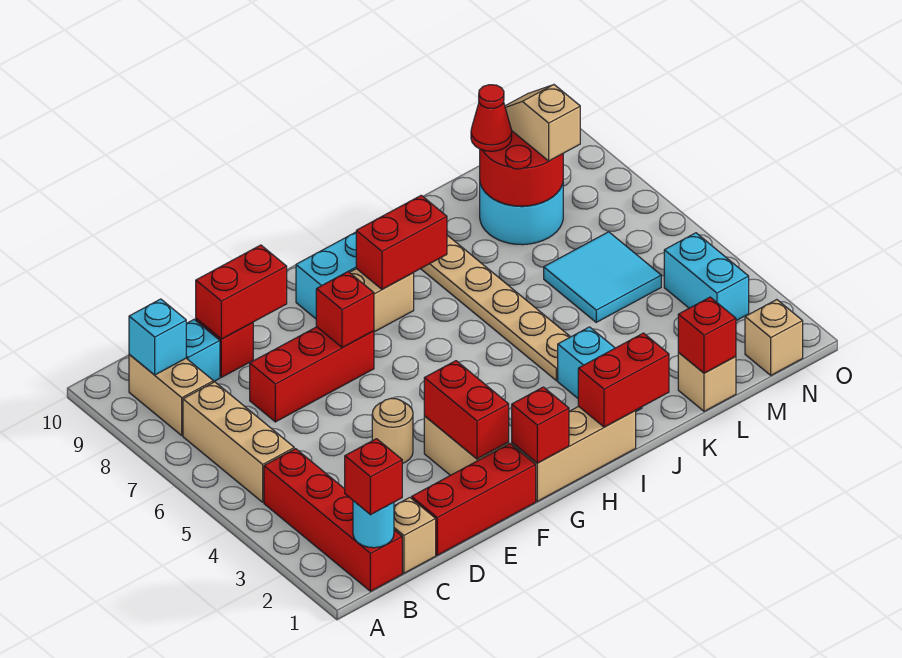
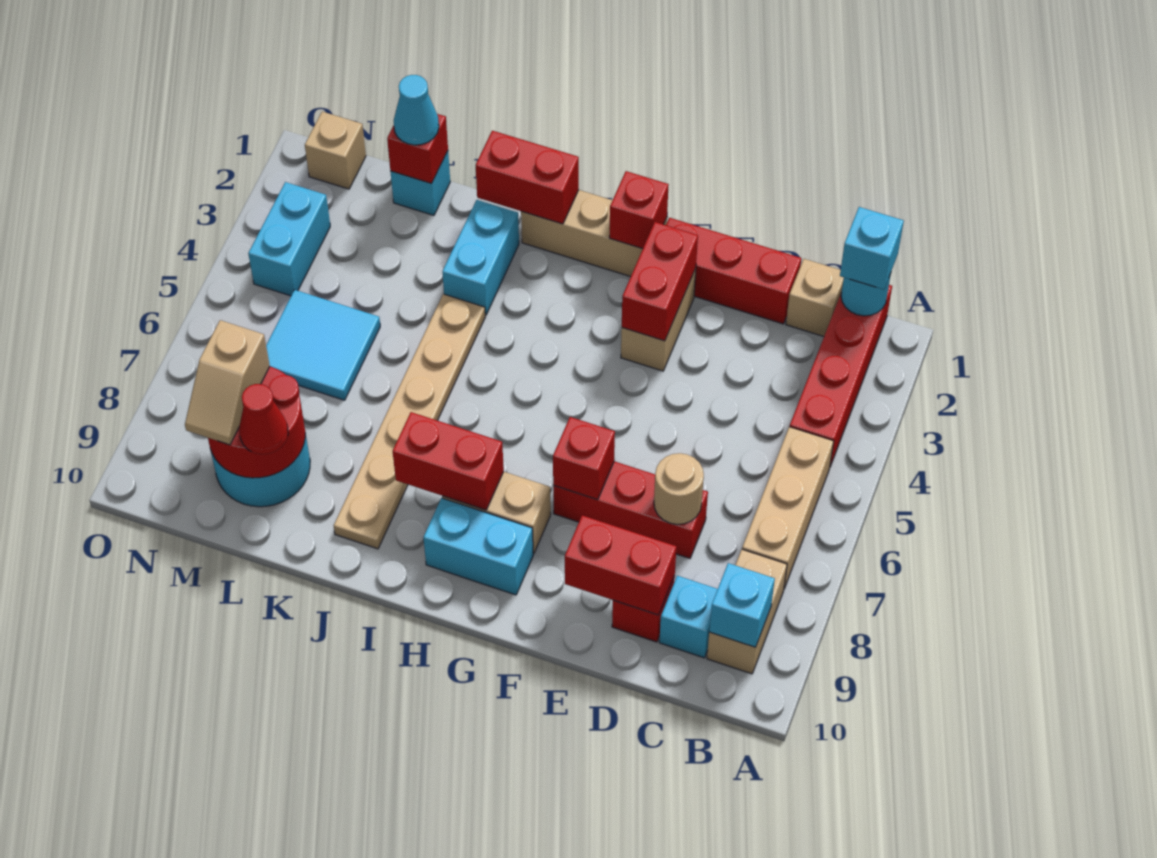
red brick B1 level 3 -> cyan brick B1 level 3
tan round brick E4 level 1 -> tan round brick D7 level 2
tan brick L1 level 1 -> cyan brick L1 level 1
none -> cyan cone L1 level 3

